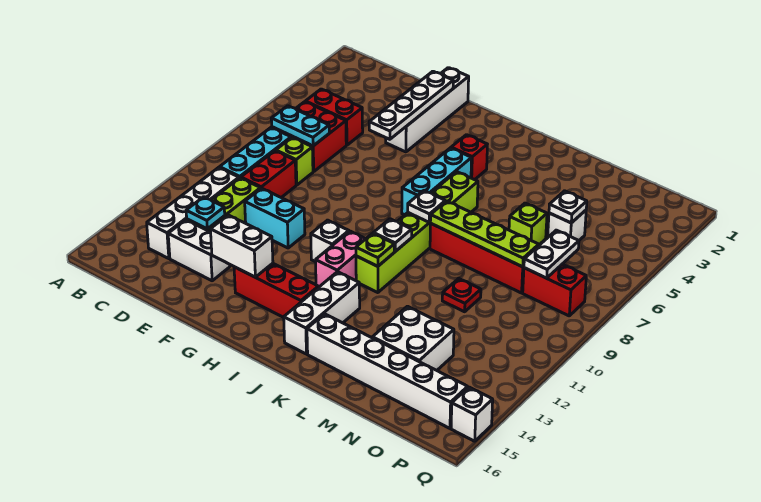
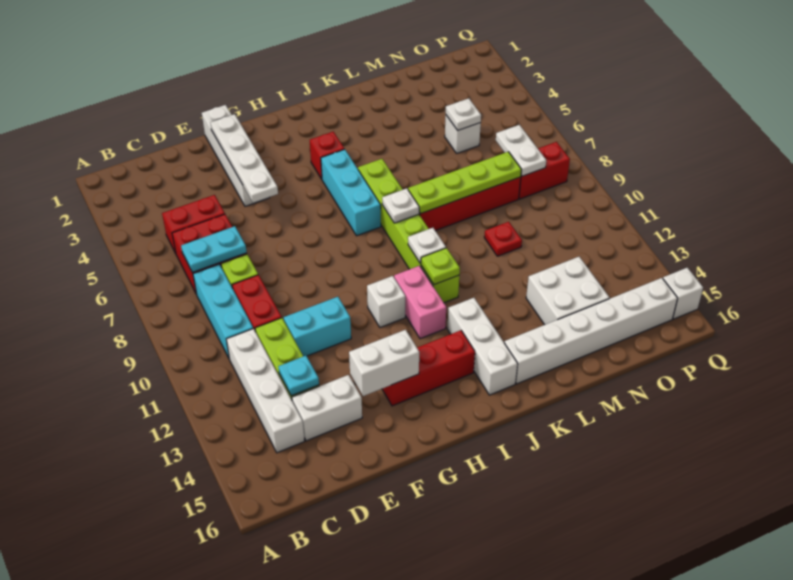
lime brick M6 level 1 -> none

